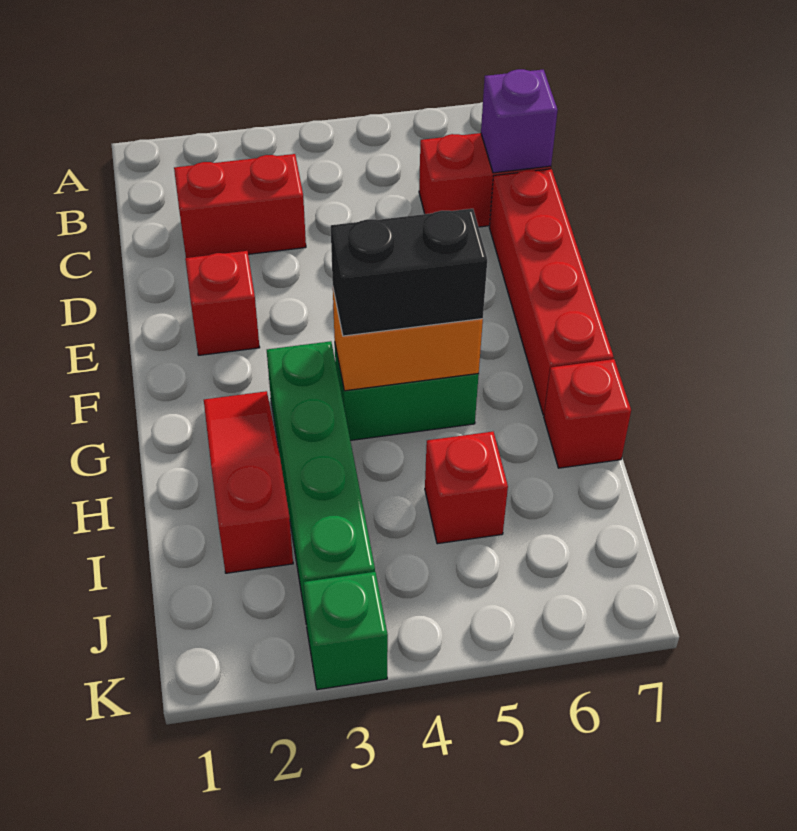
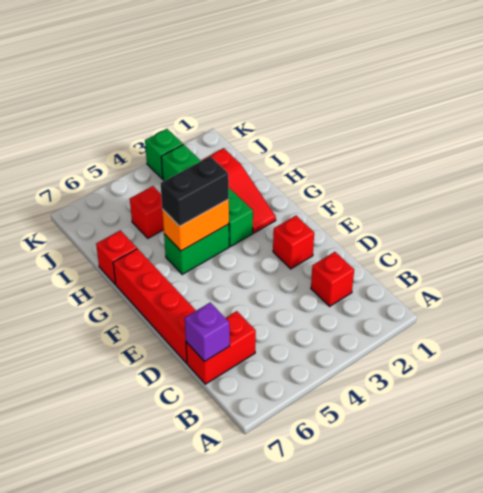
red brick C2:C3 level 1 -> red brick C2 level 1

